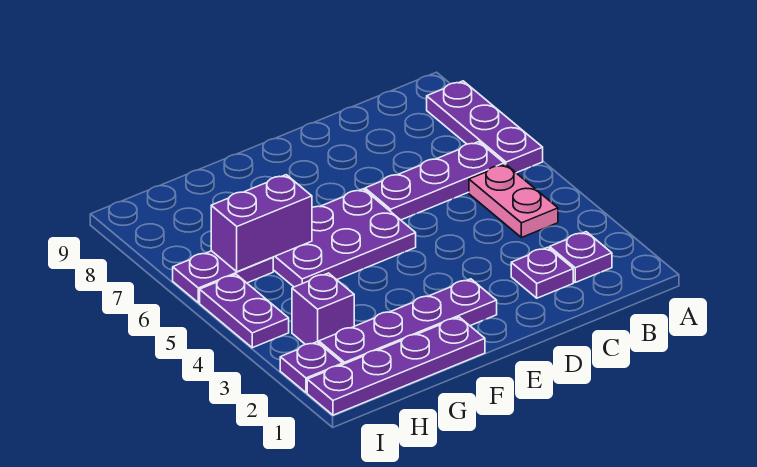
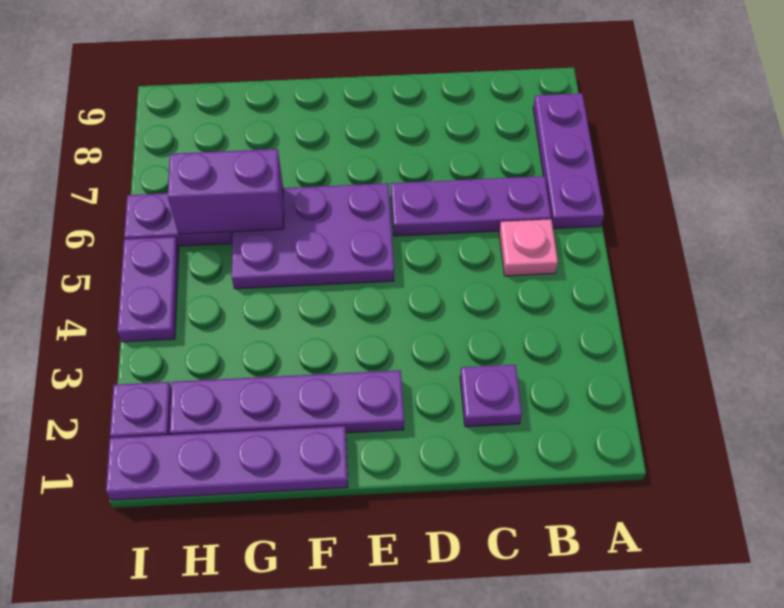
purple plate B2 level 1 -> none
pink plate B4:B5 level 1 -> pink plate B5 level 1
purple brick H3 level 1 -> none

